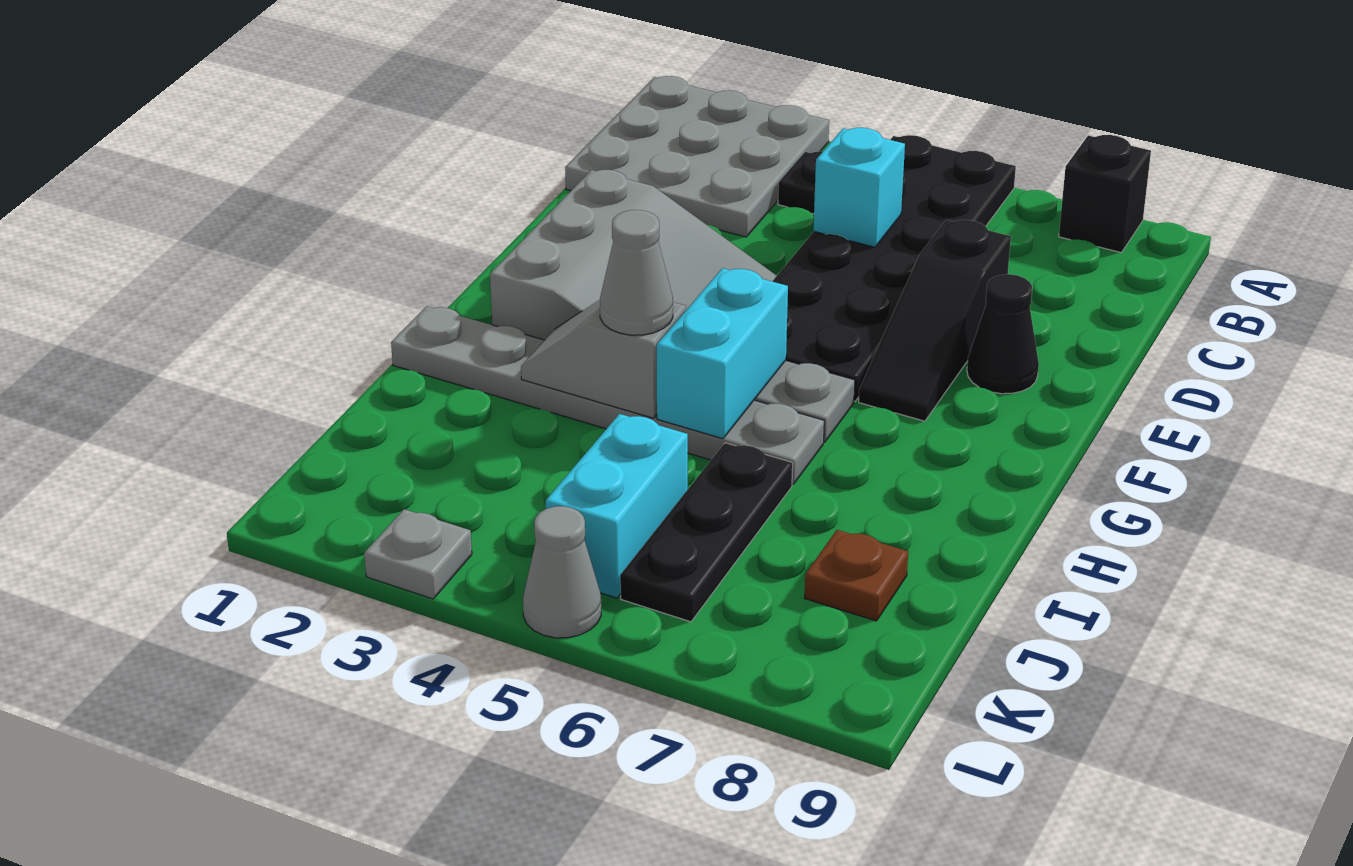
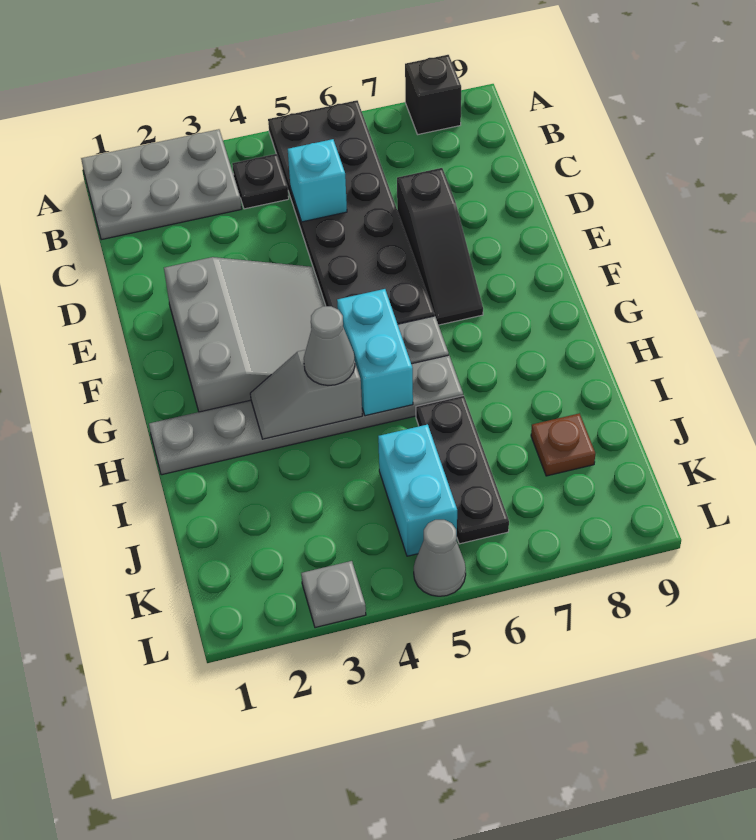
grey plate A1:C3 level 1 -> grey plate A1:B3 level 1
black cone E8 level 1 -> none

